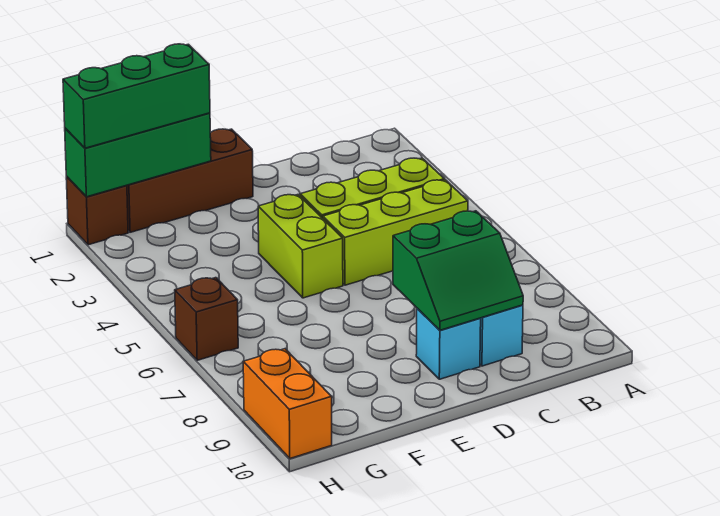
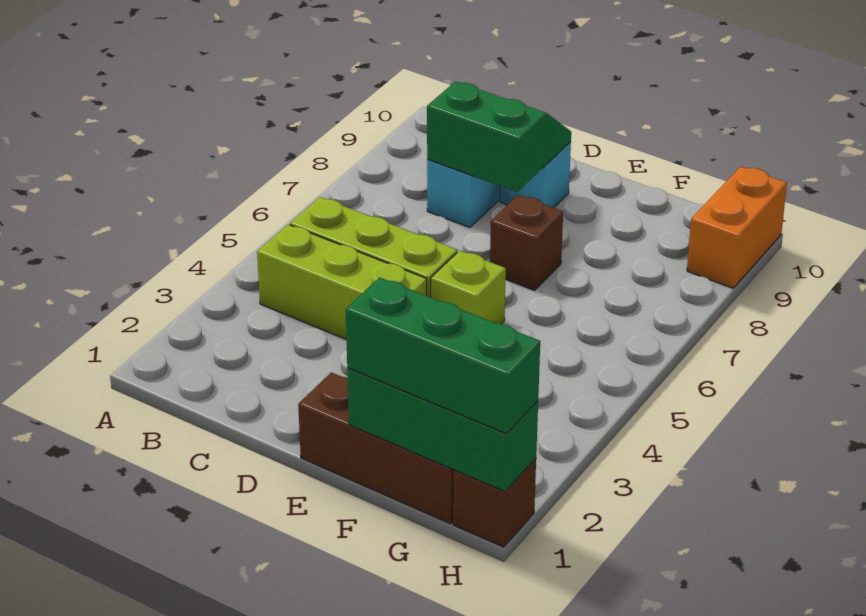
lime brick E4:E5 level 1 -> lime brick E5 level 1
brown brick H6 level 1 -> brown brick E7 level 1

